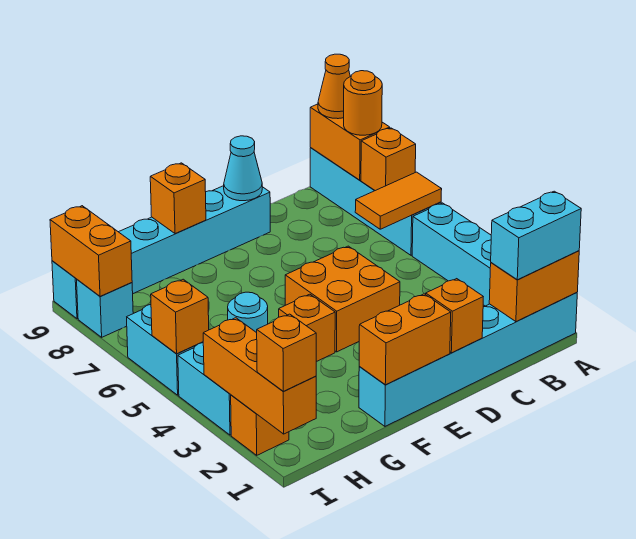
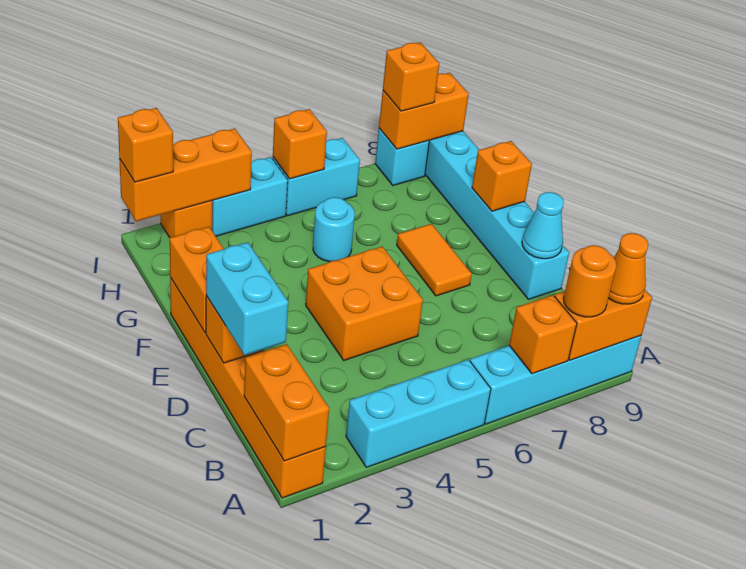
cyan brick A1:F1 level 1 -> orange brick A1:F1 level 1
cyan brick A1:B1 level 3 -> cyan brick C1:D1 level 3
orange tile A6:B6 level 2 -> orange tile E7:F7 level 1
orange brick F4 level 1 -> orange brick I8 level 3

